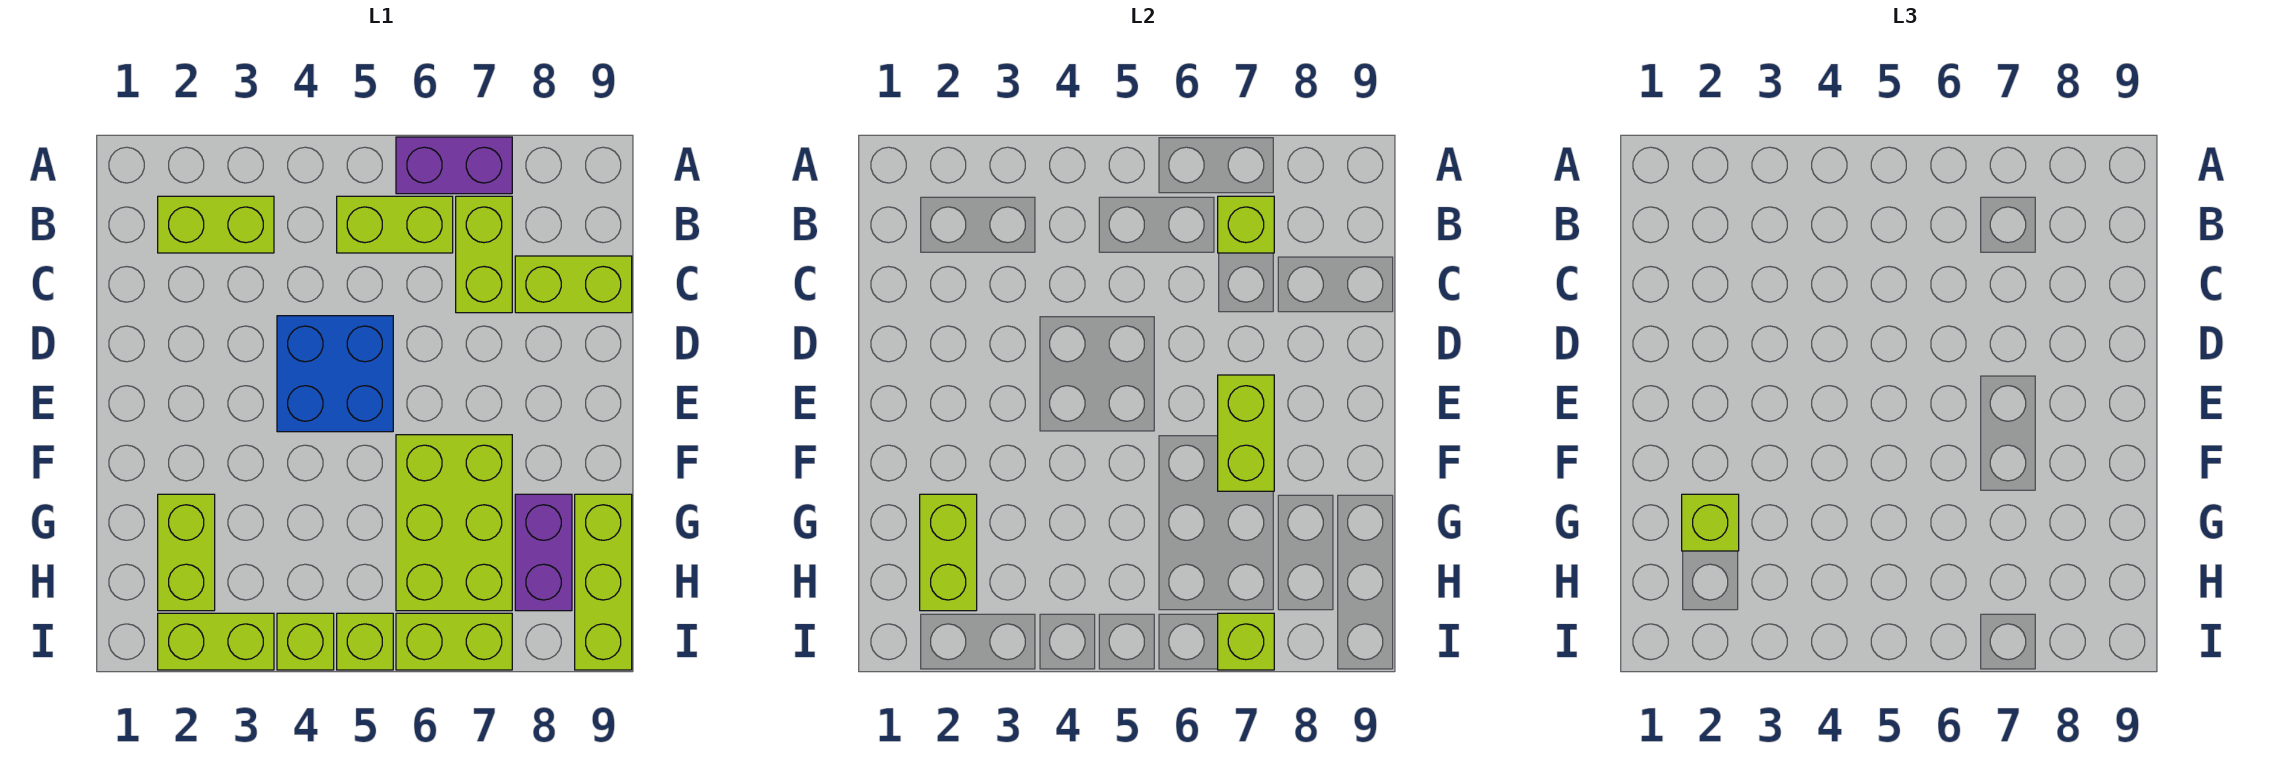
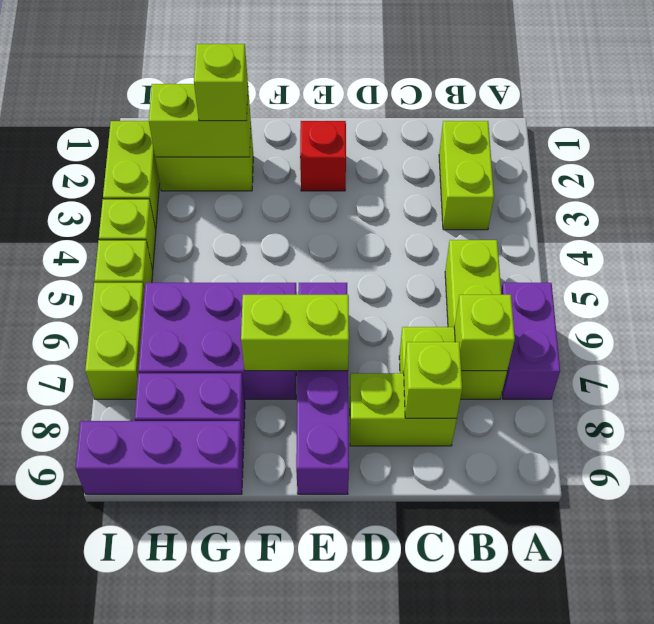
lime brick C8:C9 level 1 -> lime brick C8:D8 level 1
blue brick D4:E5 level 1 -> none
none -> red brick E2 level 1
none -> purple brick E6:E9 level 1
lime brick F6:H7 level 1 -> purple brick F6:H7 level 1
lime brick G9:I9 level 1 -> purple brick G9:I9 level 1
lime brick I7 level 2 -> lime brick C8 level 2

